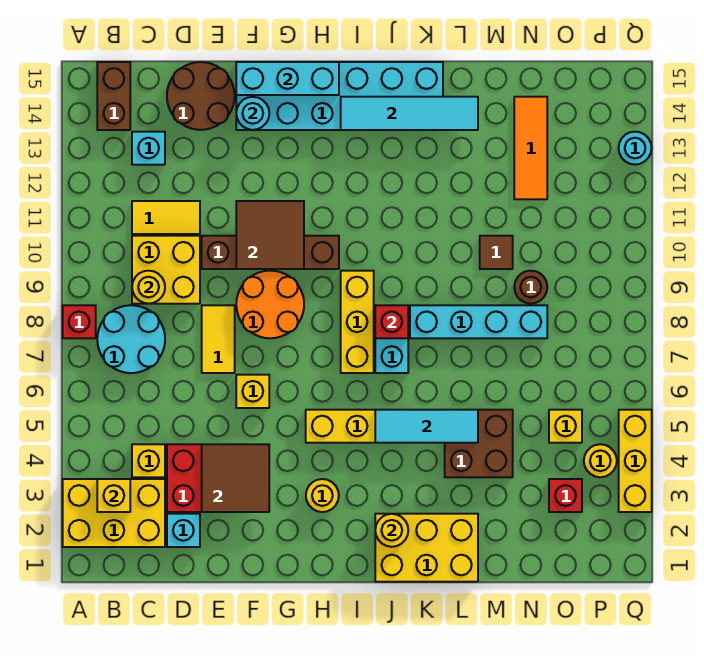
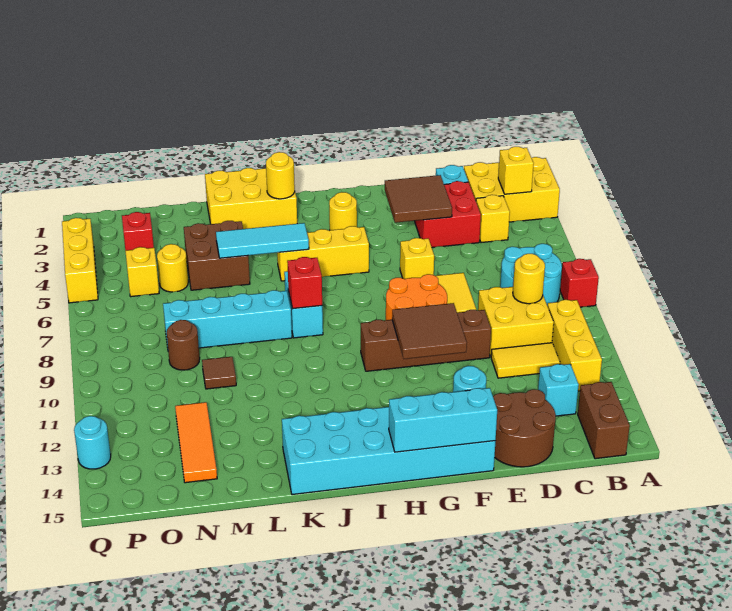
yellow brick I7:I9 level 1 -> yellow brick B10:B12 level 1
cyan tile I14:L14 level 2 -> none
yellow round brick P4 level 1 -> yellow round brick N5 level 1

